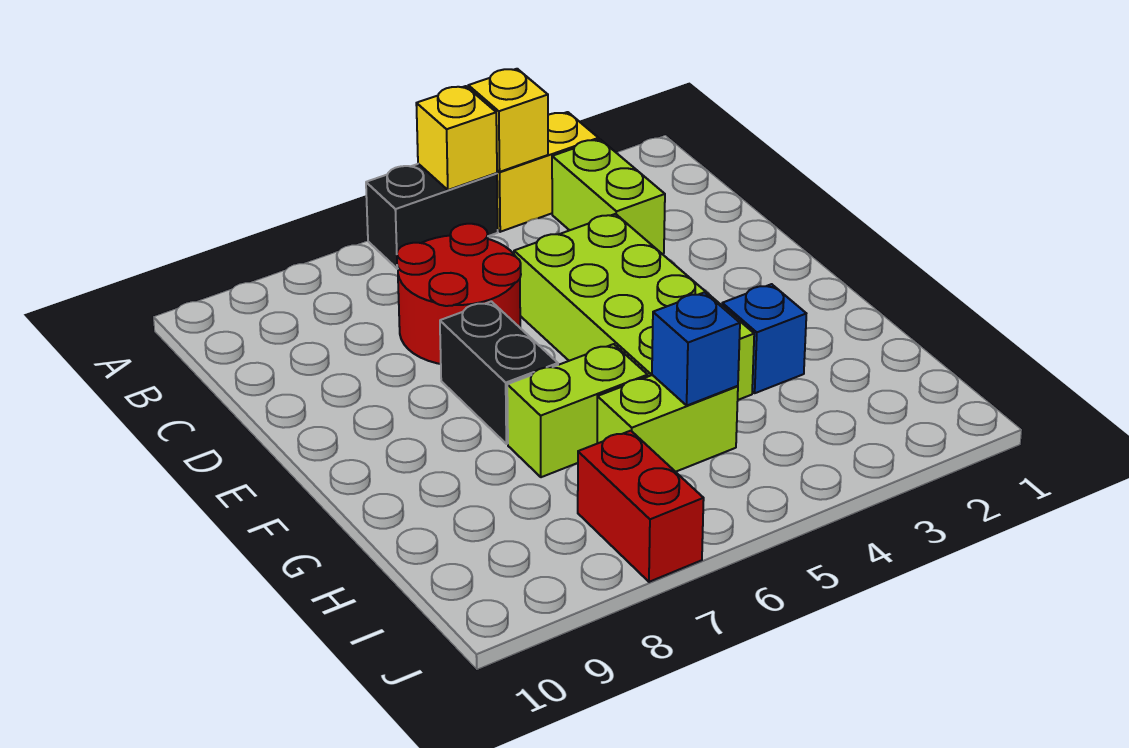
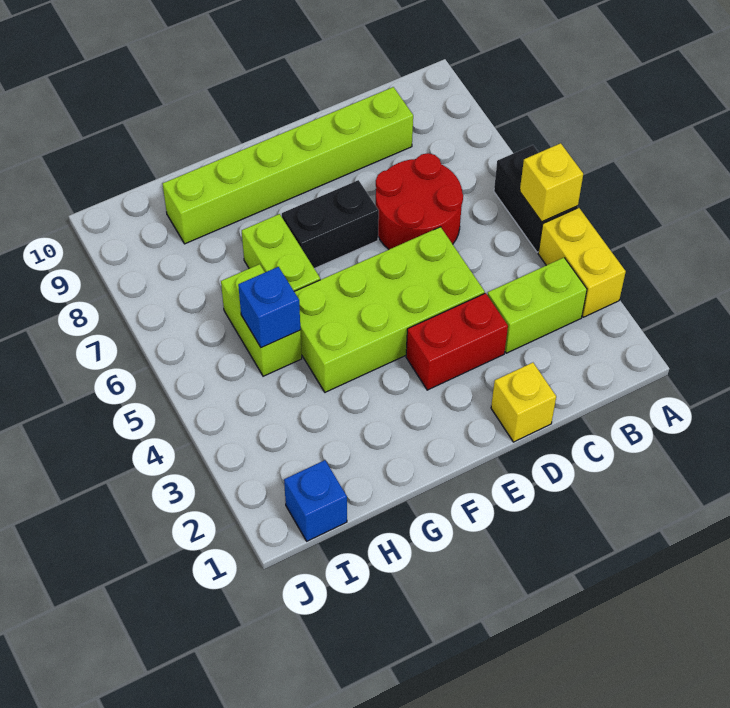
yellow brick A4 level 2 -> yellow brick D1 level 1
none -> lime brick C9:H9 level 1
blue brick G3 level 1 -> blue brick I1 level 1
red brick I7:J7 level 1 -> red brick D3:E3 level 1

